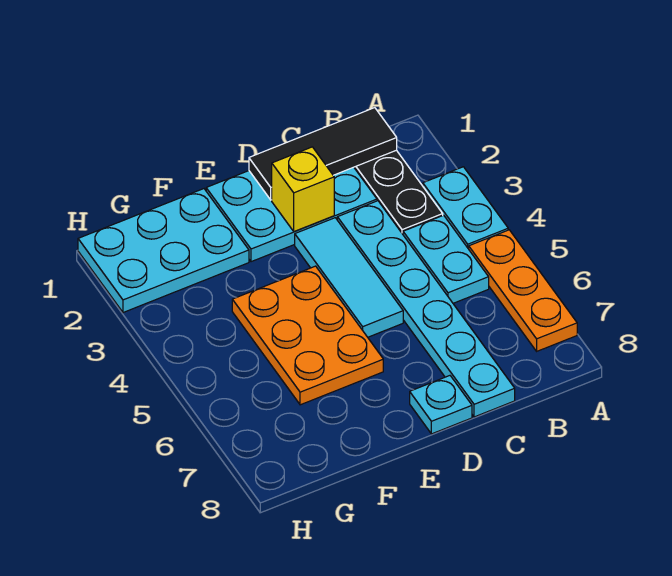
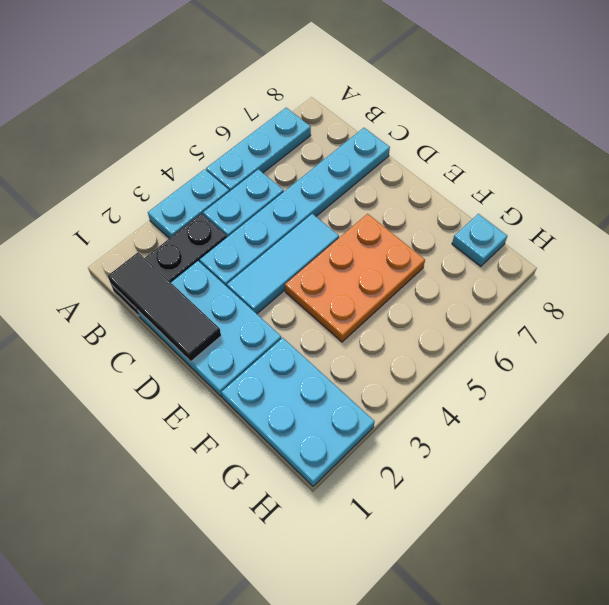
orange plate A5:A7 level 1 -> cyan plate A5:A7 level 1
yellow brick D2 level 2 -> none
cyan plate D8 level 1 -> cyan plate G8 level 1

